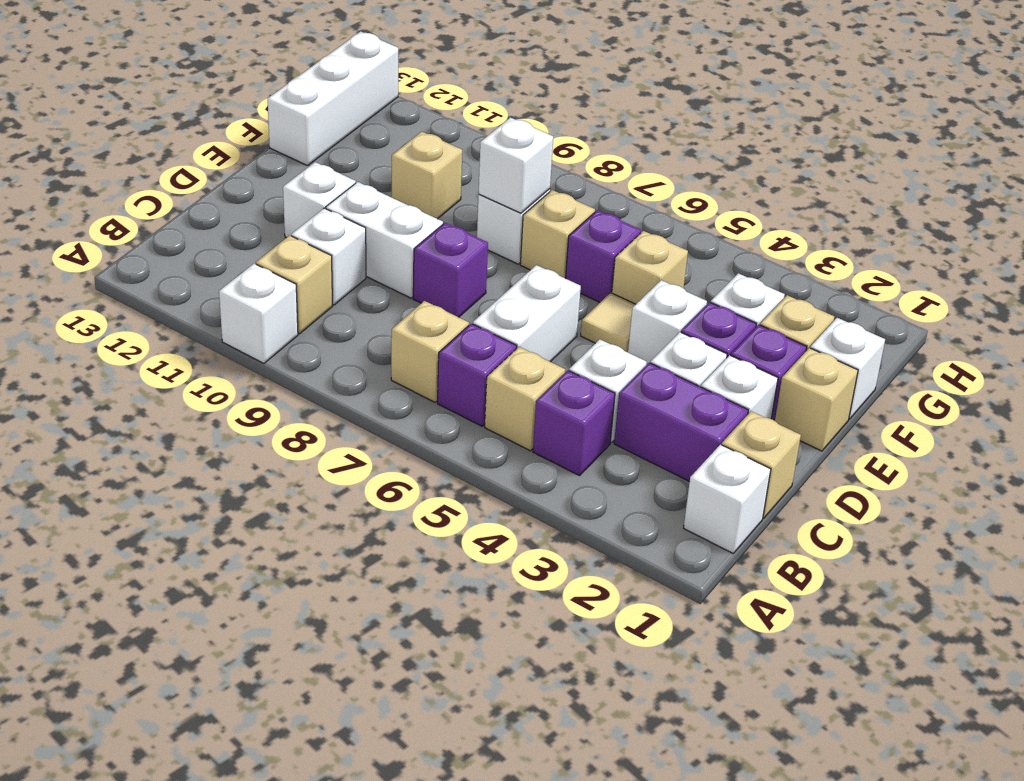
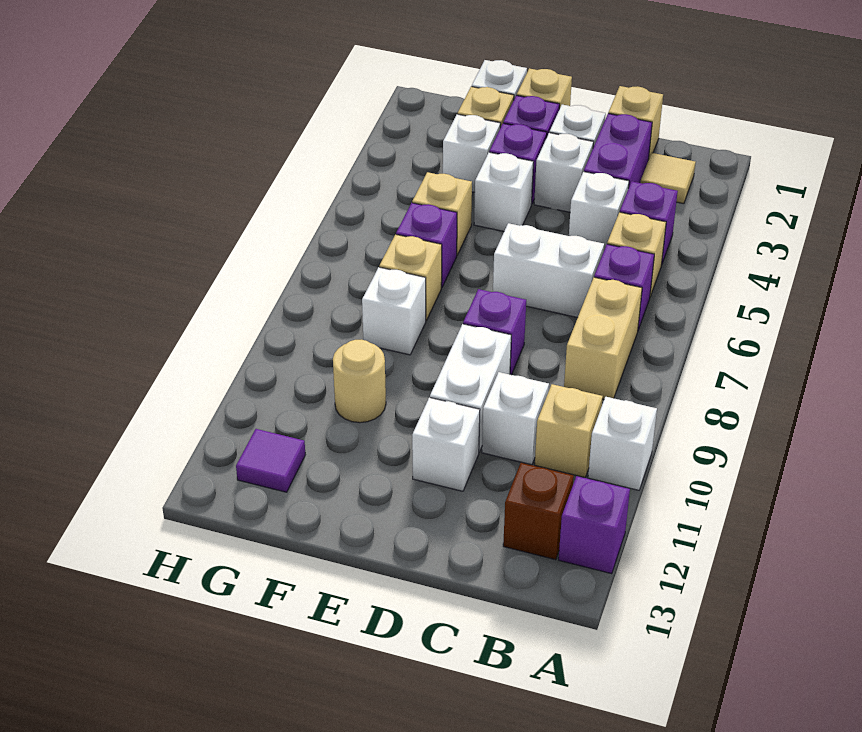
none -> purple brick A12 level 1
white brick B1 level 1 -> none
tan brick B7 level 1 -> tan brick B7:B8 level 1
none -> brown brick B12 level 1
tan tile E5 level 1 -> tan tile B2 level 1
white brick F8 level 2 -> none
tan brick F10 level 1 -> tan round brick F10 level 1
white brick F13:H13 level 1 -> none
none -> purple tile G12 level 1

